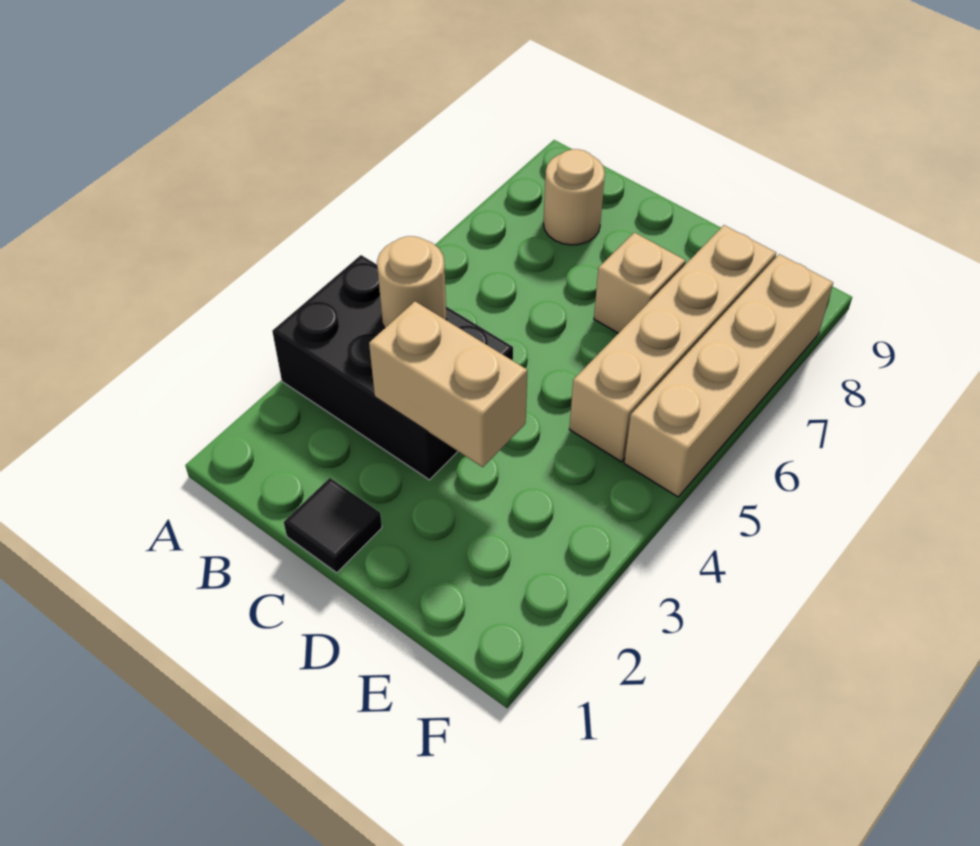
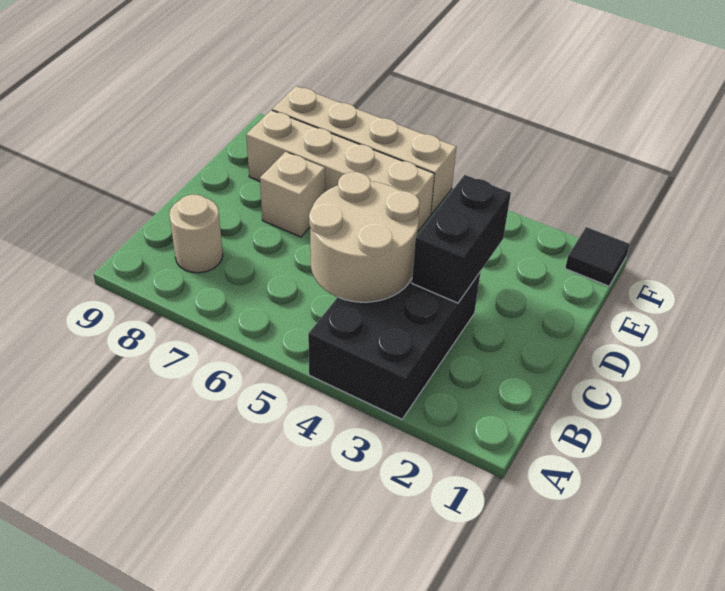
tan round brick B4 level 2 -> tan round brick B4:C5 level 2
black tile C1 level 1 -> black tile F1 level 1
tan brick C3:D3 level 2 -> black brick C3:D3 level 2

